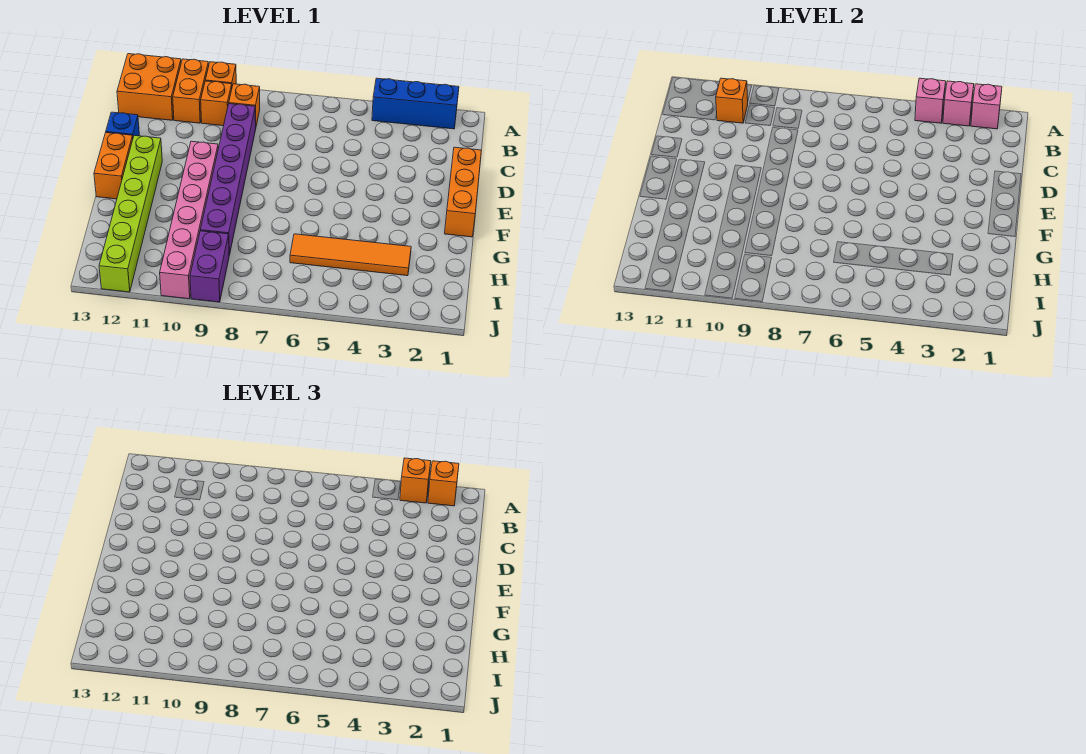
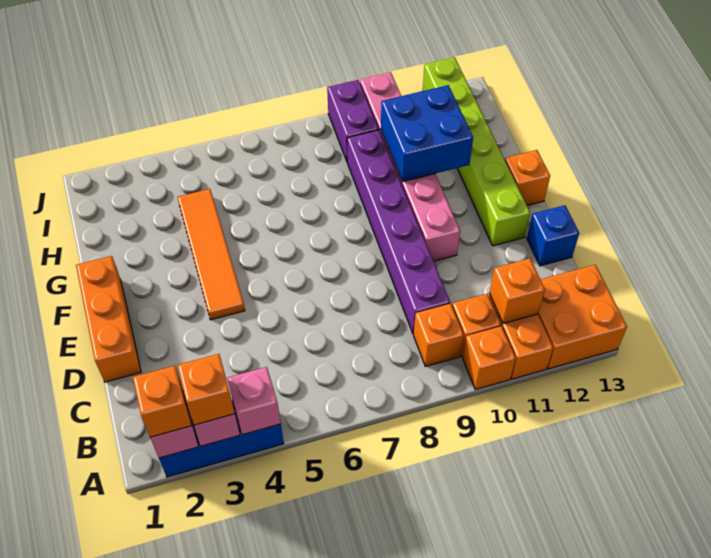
orange brick E13:F13 level 1 -> orange brick F13 level 1
none -> blue brick G10:H11 level 2
orange tile H3:H6 level 1 -> orange tile E4:H4 level 1

